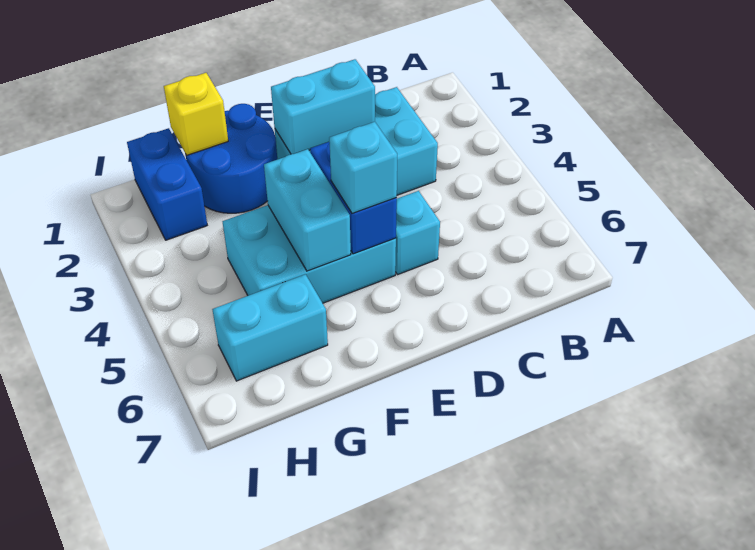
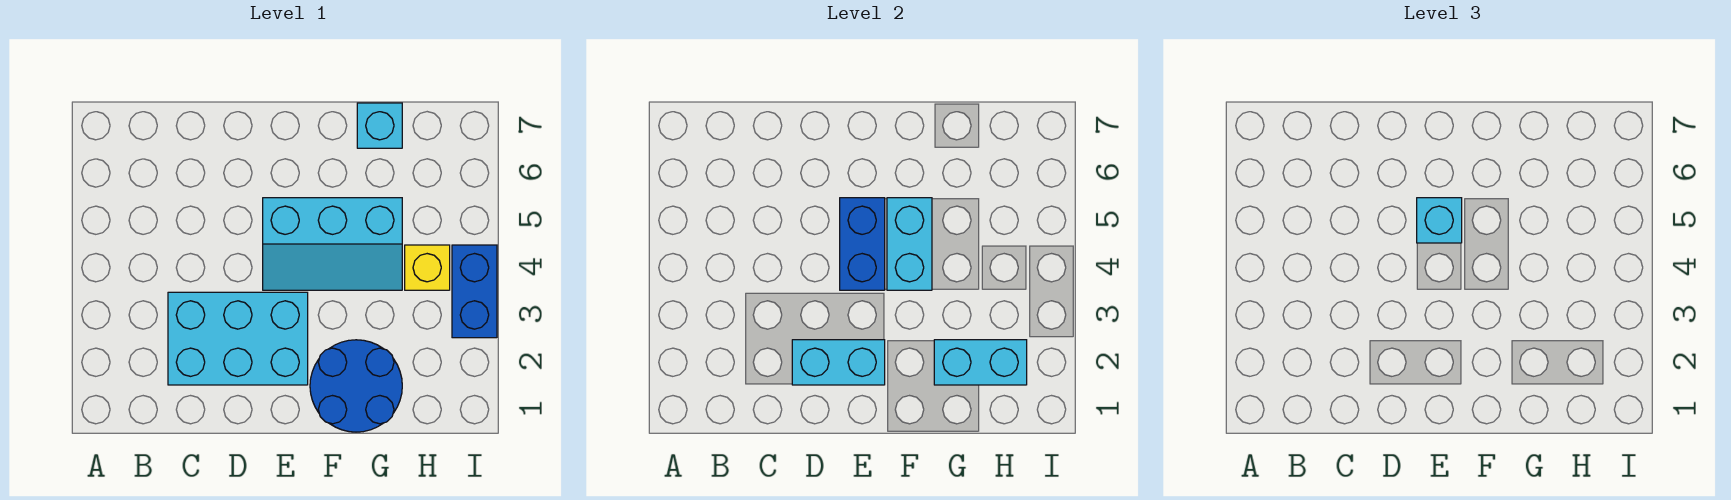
cyan brick D5 level 1 -> cyan brick G7 level 1
cyan brick E4:G5 level 1 -> cyan slope E4:G5 level 1 top 5
yellow brick G1 level 2 -> yellow brick H4 level 1
cyan brick G6:H6 level 1 -> cyan brick G2:H2 level 2
blue brick H1:H2 level 1 -> blue brick I3:I4 level 1

